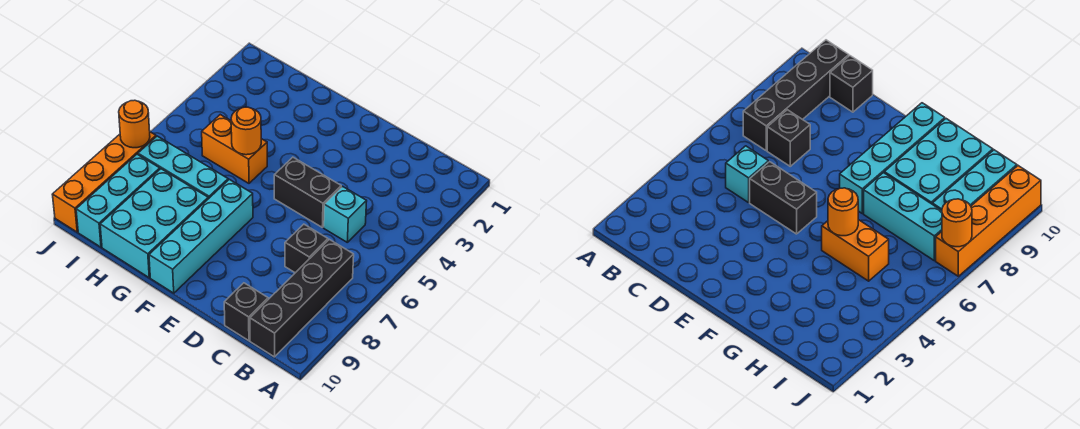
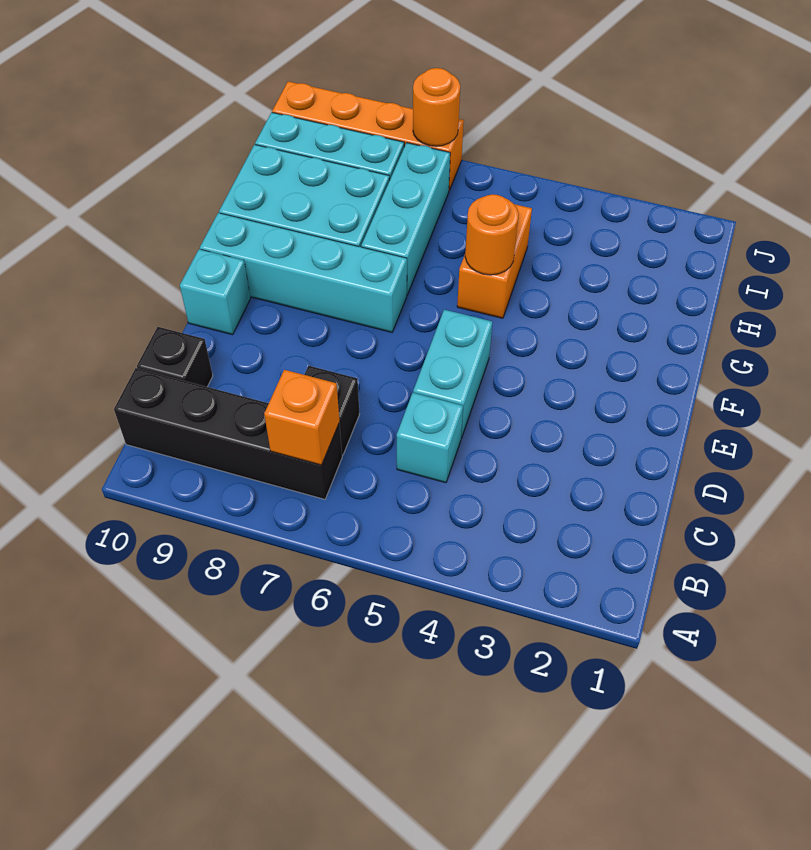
none -> orange brick B7 level 2
black brick D5:E5 level 1 -> cyan brick D5:E5 level 1
none -> cyan brick E10 level 1

